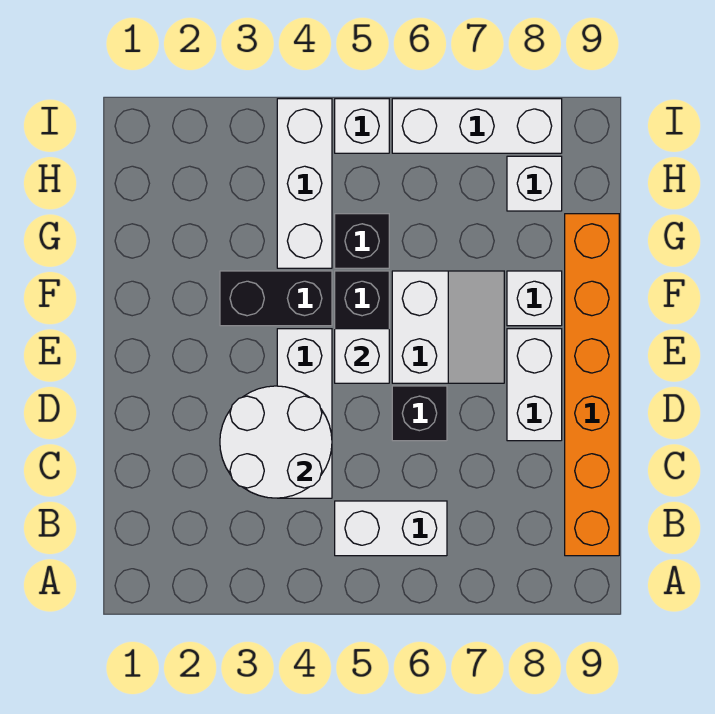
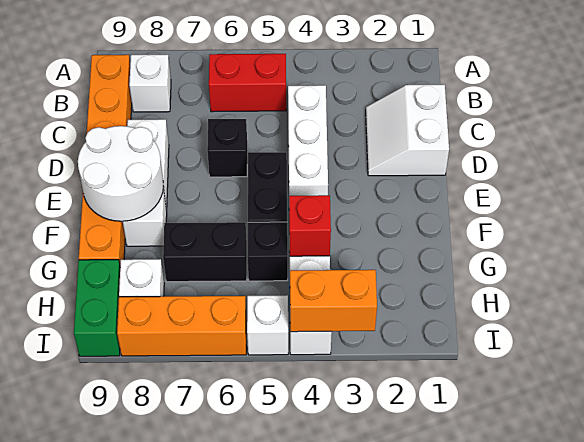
white brick B5:B6 level 1 -> red brick B5:B6 level 1
white round brick C3:D4 level 2 -> white round brick E8:F9 level 2
white brick E5 level 2 -> white brick B8 level 1
white slope E6:F7 level 1 top 6 -> white slope C1:D2 level 1 top 1
black brick F3:F4 level 1 -> black brick G6:G7 level 1
none -> red brick G4 level 2
none -> green brick H9:I9 level 1
none -> orange brick I3:I4 level 2
white brick I6:I8 level 1 -> orange brick I6:I8 level 1

